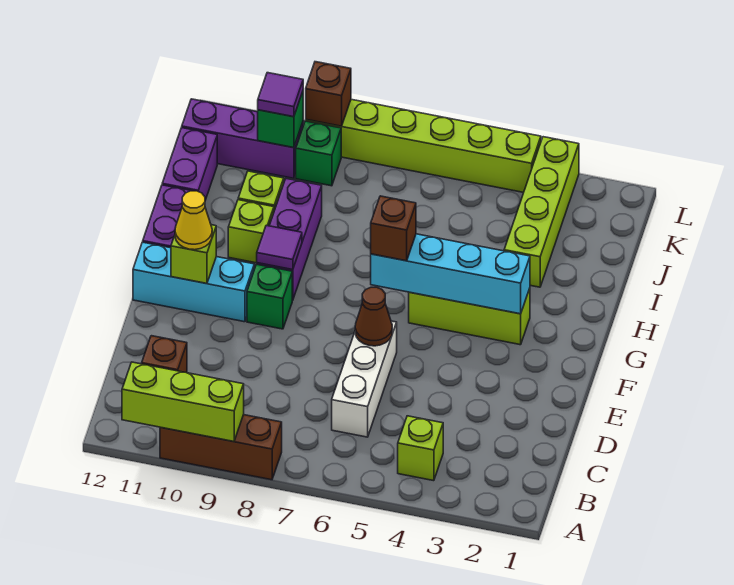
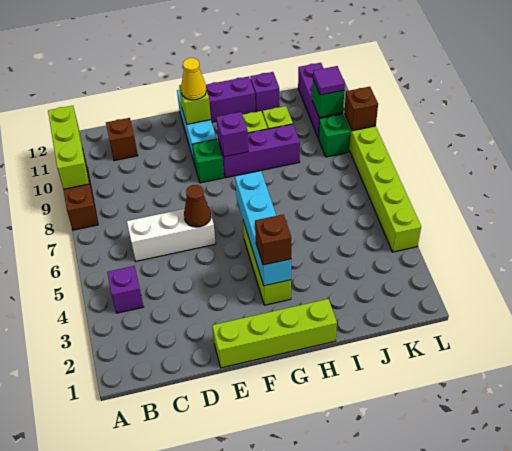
lime brick B4 level 1 -> purple brick B4 level 1
brown brick G6 level 3 -> brown brick G3 level 3
purple tile G9 level 2 -> purple brick G9 level 2
lime brick I3:L3 level 1 -> lime brick E1:H1 level 1
purple brick I12:J12 level 1 -> purple brick I12 level 1

